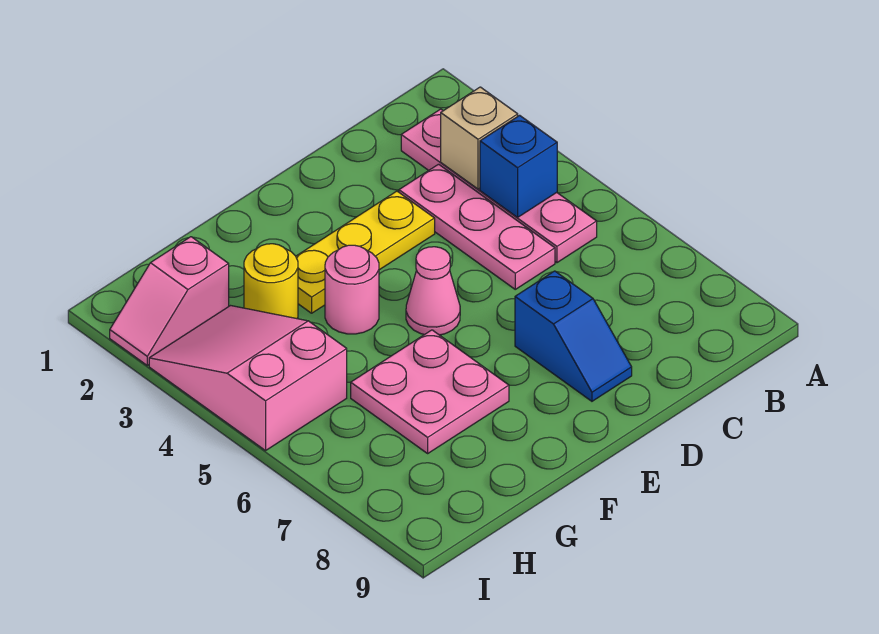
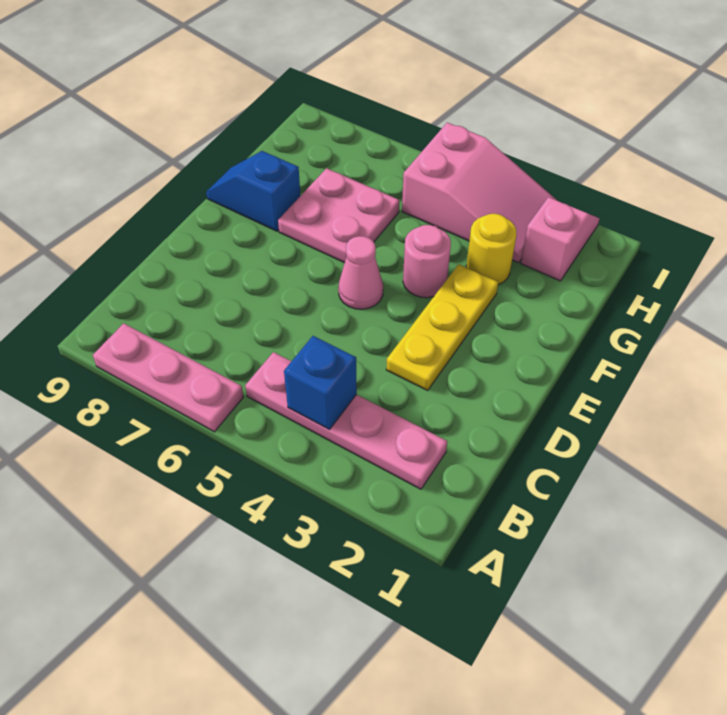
tan brick B3 level 2 -> none
pink plate C3:C5 level 1 -> pink plate A6:A8 level 1
blue slope D7:D8 level 1 top 7 -> blue slope F8:F9 level 1 top 8

